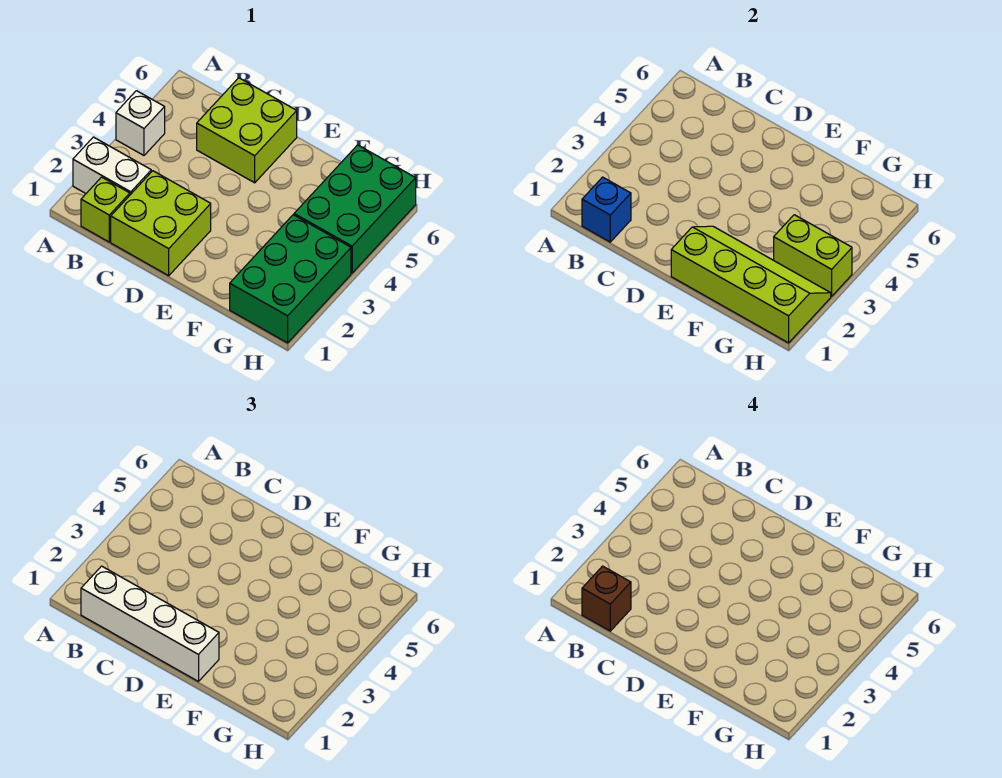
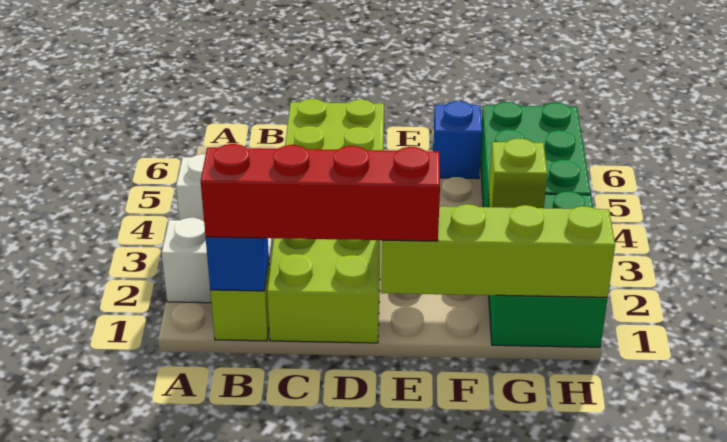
white brick B1:E1 level 3 -> red brick B1:E1 level 3
brown brick B1 level 4 -> none
none -> blue brick F6 level 1
lime brick G3:H3 level 2 -> lime brick G3 level 2

